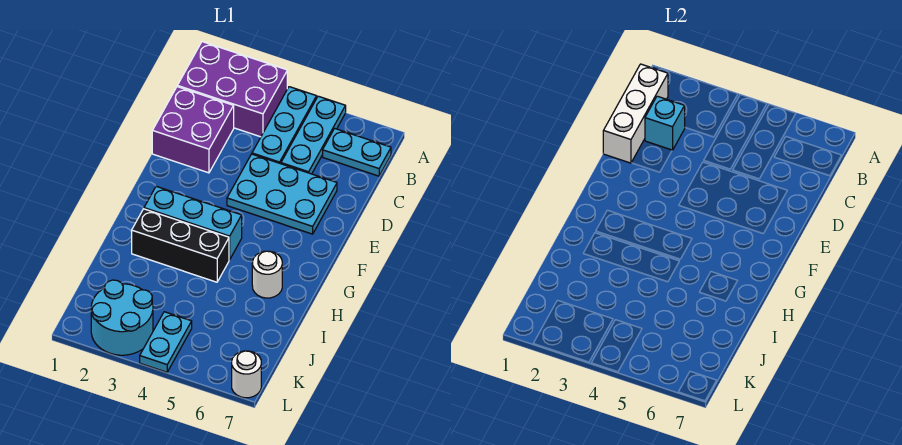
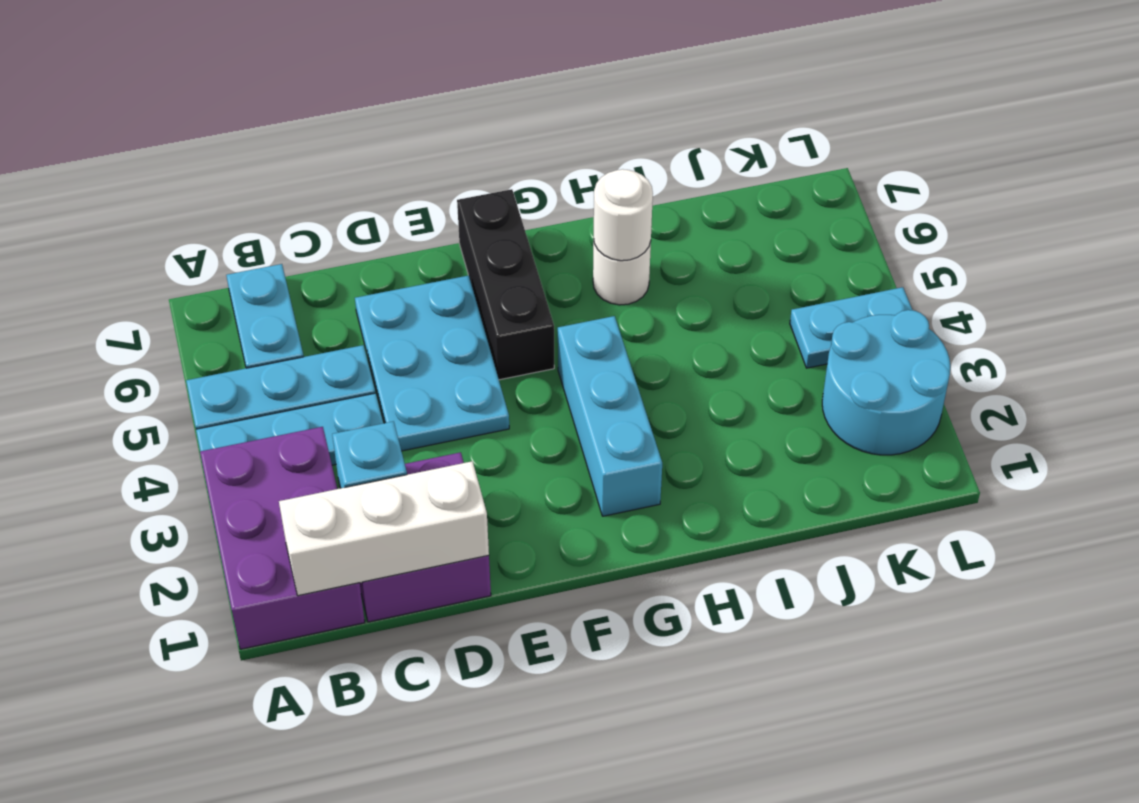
black brick H2:H4 level 1 -> black brick F5:F7 level 1
white round brick L7 level 1 -> white round brick H6 level 2

